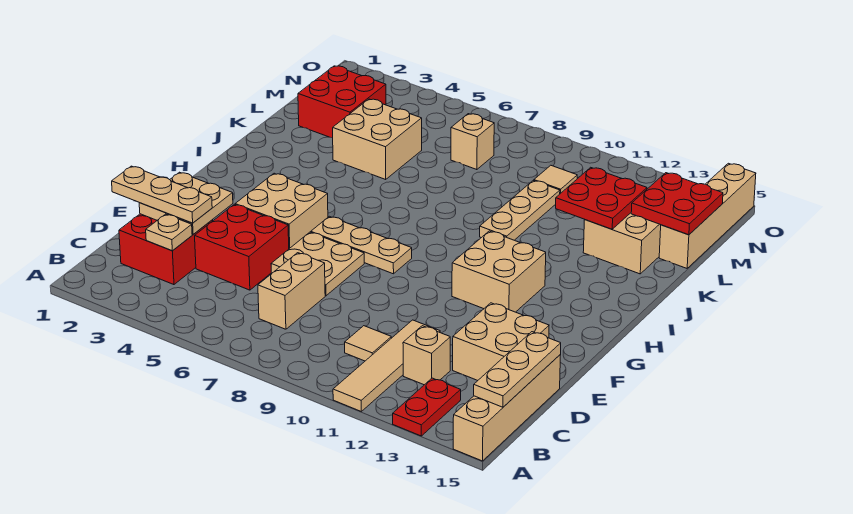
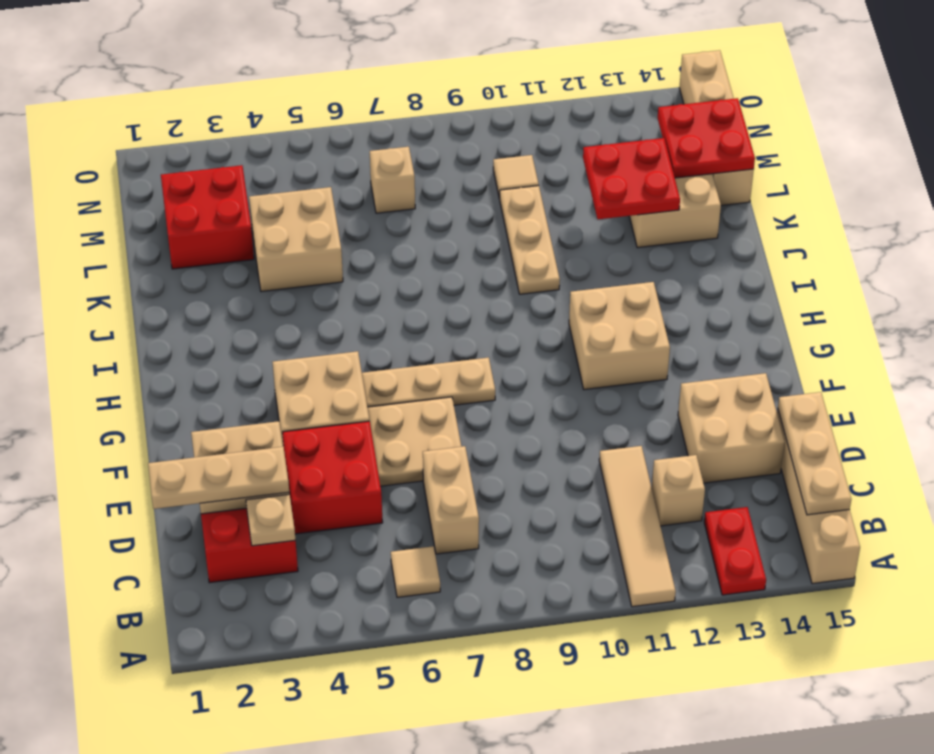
tan tile C10 level 1 -> tan tile B6 level 1

